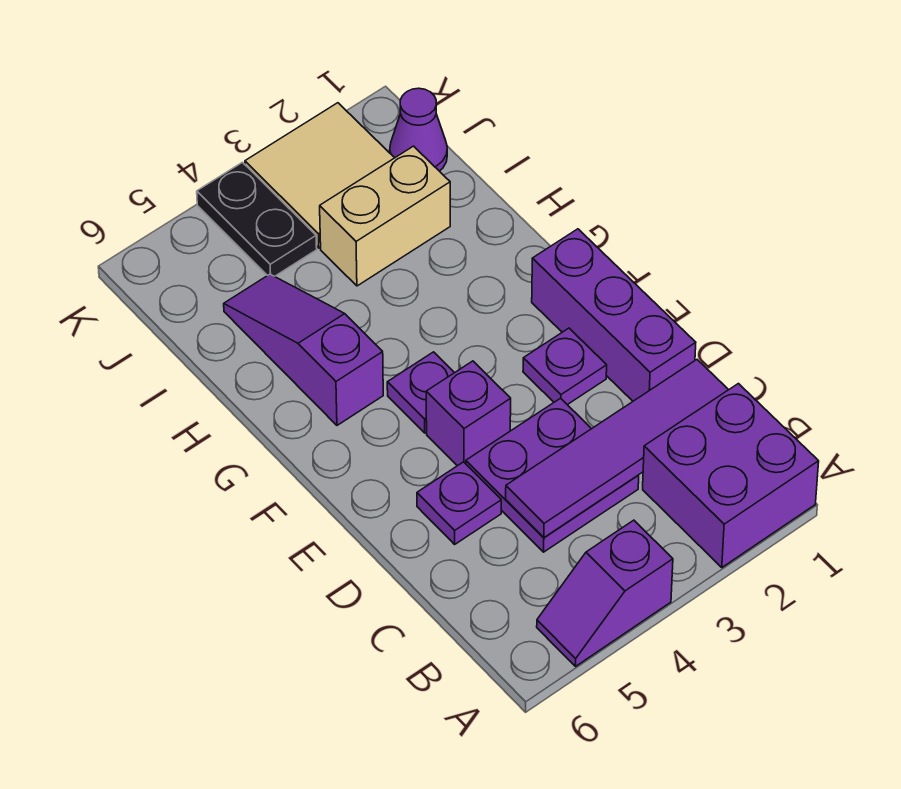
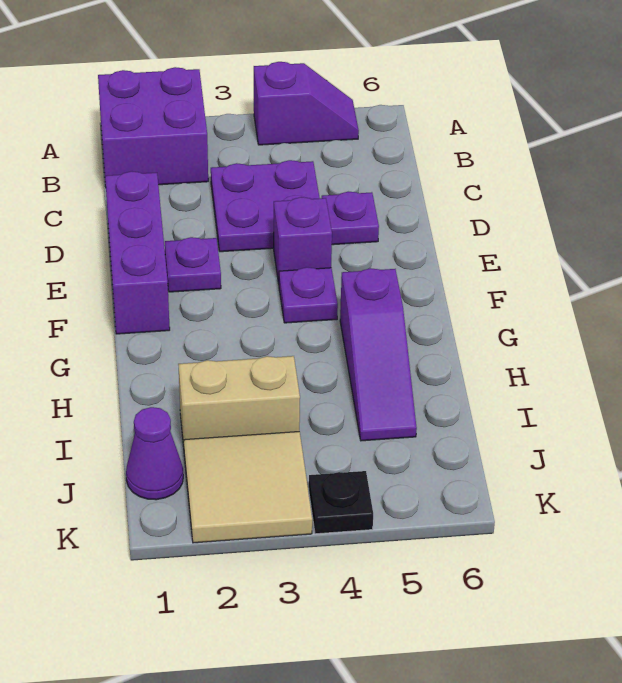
purple tile C1:C4 level 2 -> none
black plate J4:K4 level 1 -> black plate K4 level 1

